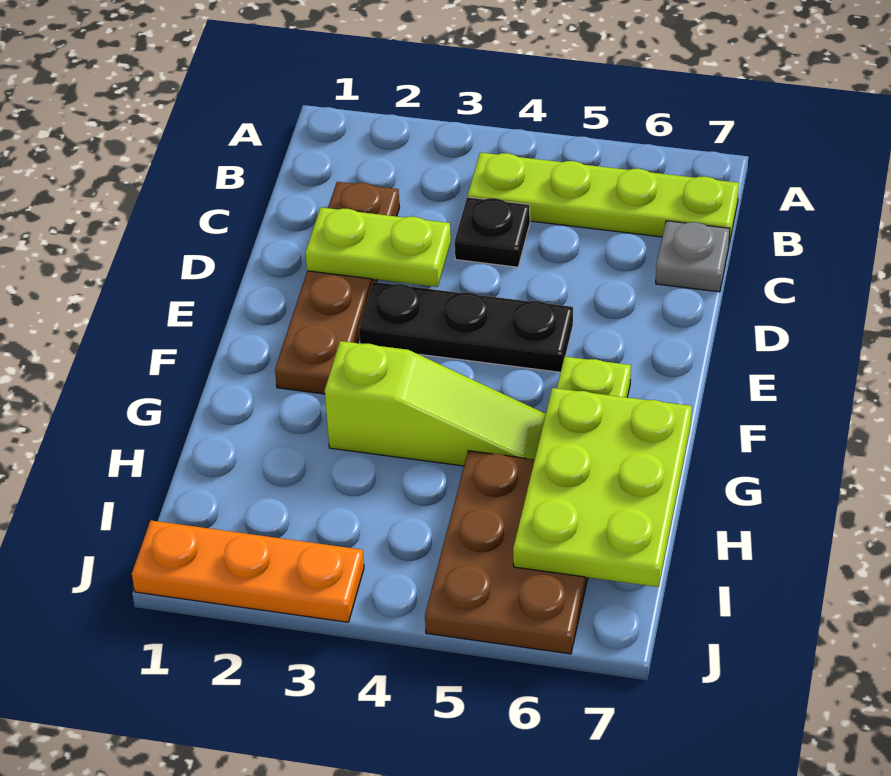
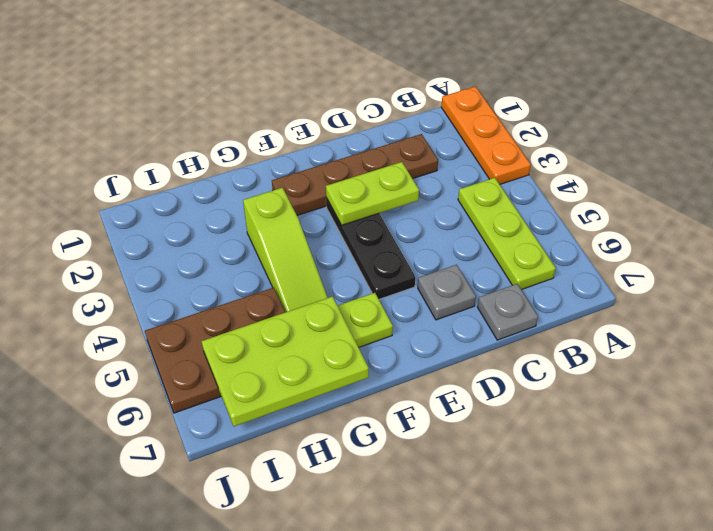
lime plate B4:B7 level 1 -> lime plate B4:B6 level 1
black plate C4 level 1 -> none
lime plate D2:D3 level 2 -> lime plate D3:E3 level 2
none -> grey plate D6 level 1
orange plate J1:J3 level 1 -> orange plate A1:A3 level 1

